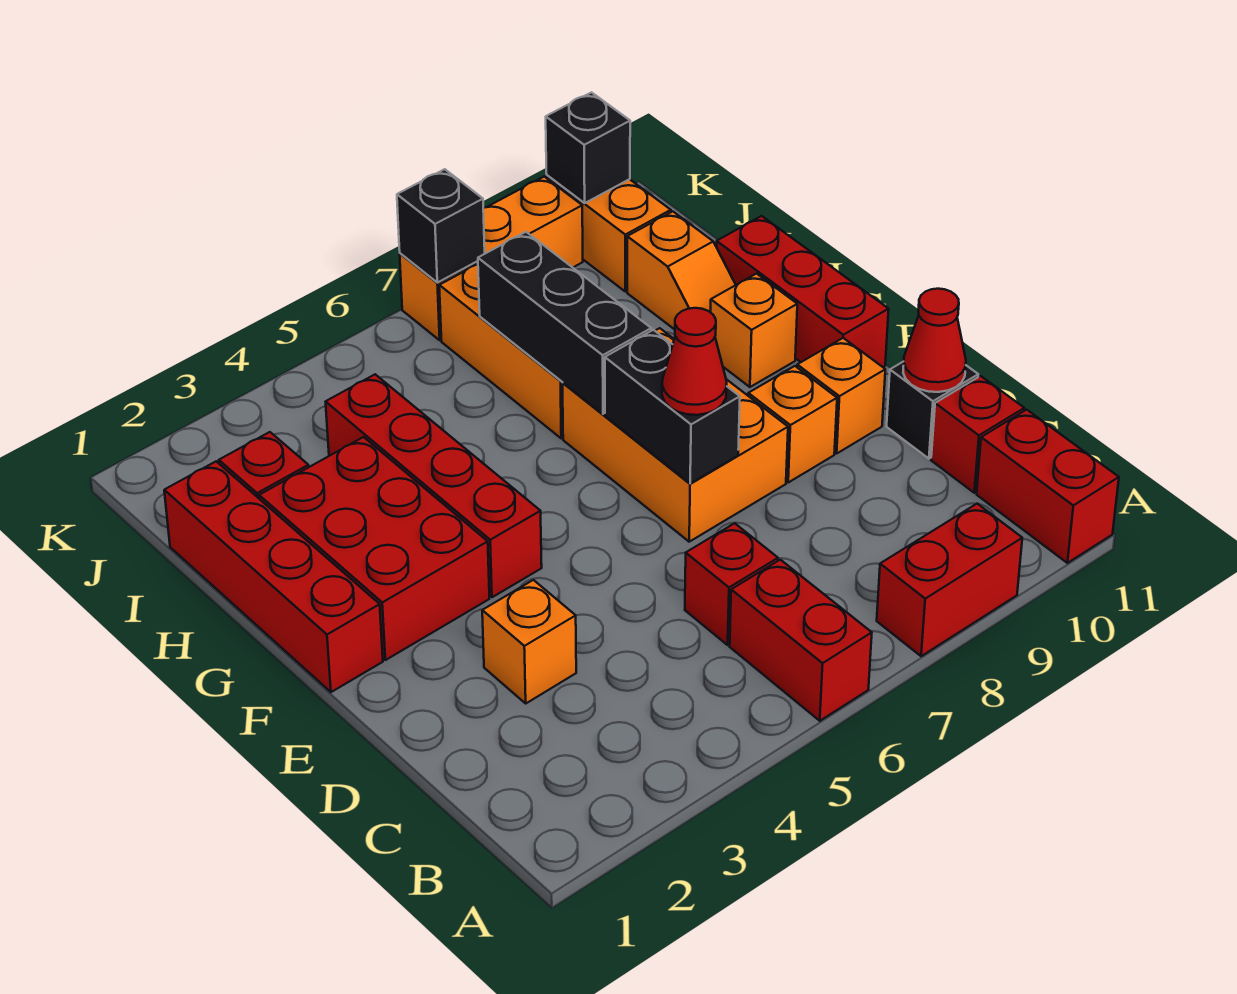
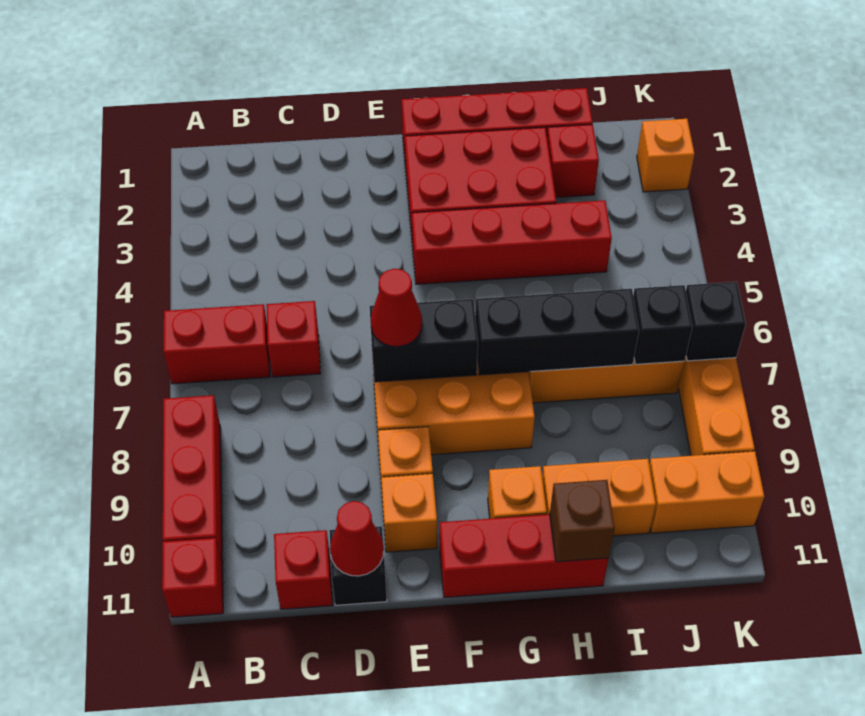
red brick A8:A9 level 1 -> red brick A8:A10 level 1
red brick A11:B11 level 1 -> red brick A11 level 1
orange brick D3 level 1 -> orange brick K2 level 1
orange slope H10:I10 level 1 top I -> orange brick H10:I10 level 1
none -> brown brick H11 level 2
black brick K10 level 2 -> black brick J7 level 2

